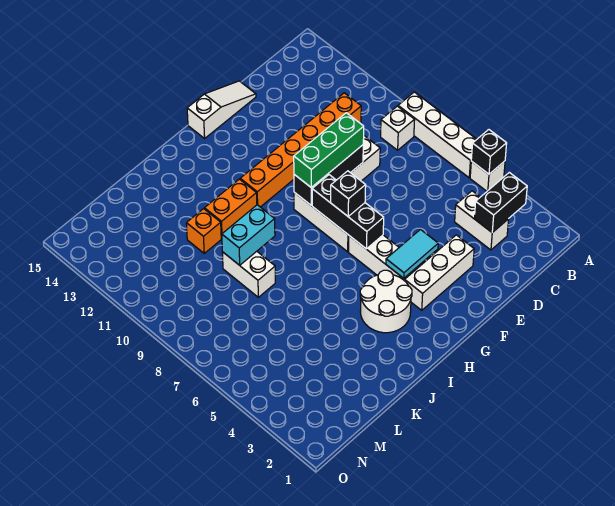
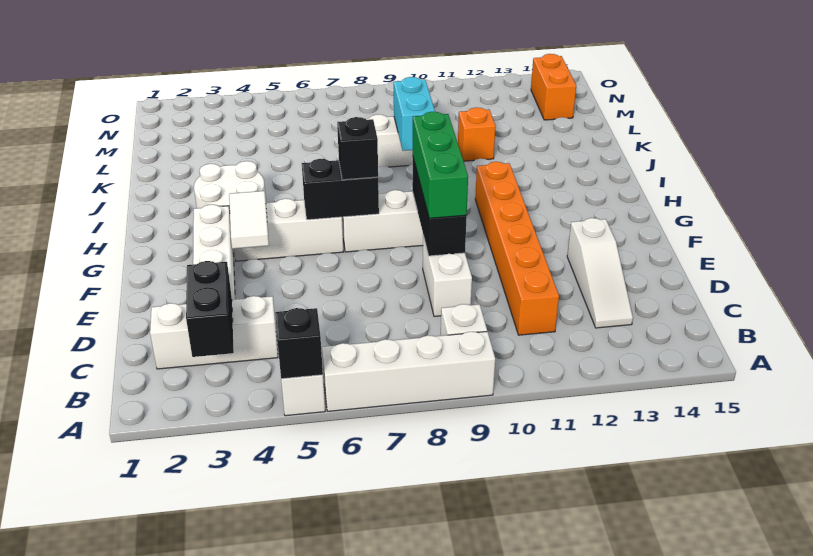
white brick C3:C4 level 1 -> white brick C2:C4 level 1
white slope E15:G15 level 1 top G -> white slope C13:E13 level 1 top E
cyan tile F4:G4 level 2 -> white tile F4:G4 level 2
black brick G6:G8 level 2 -> black brick G6:G7 level 2
orange brick I11:J11 level 1 -> orange brick M14:N14 level 1

